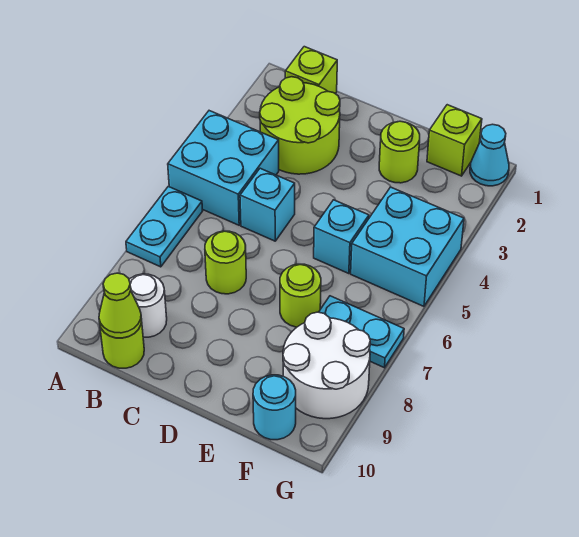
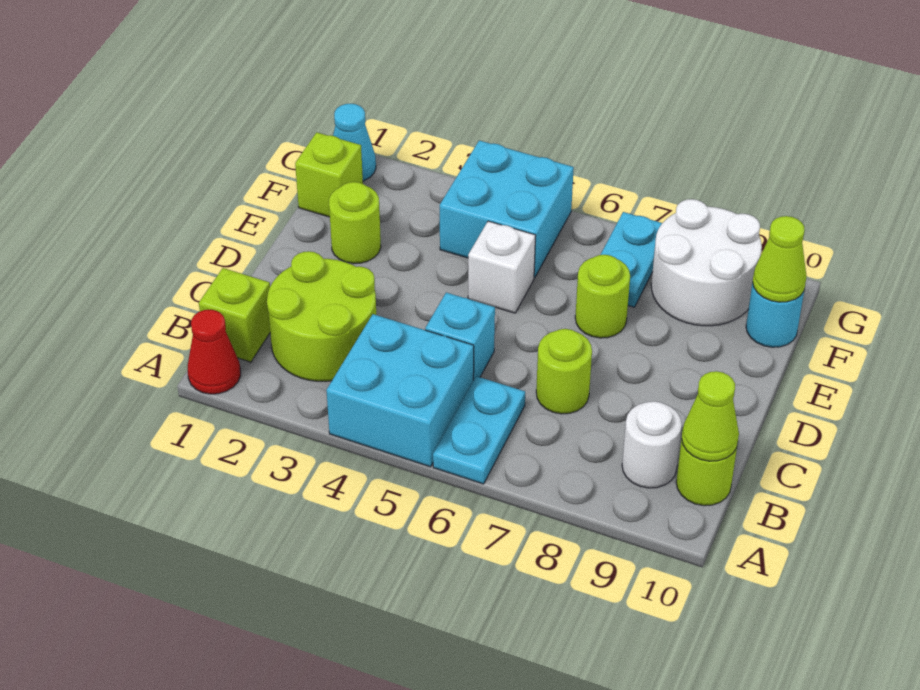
none -> red cone A1 level 1
cyan plate A6:A7 level 1 -> cyan plate A6:B6 level 1
cyan brick E5 level 1 -> white brick E5 level 1
none -> lime cone F10 level 2

